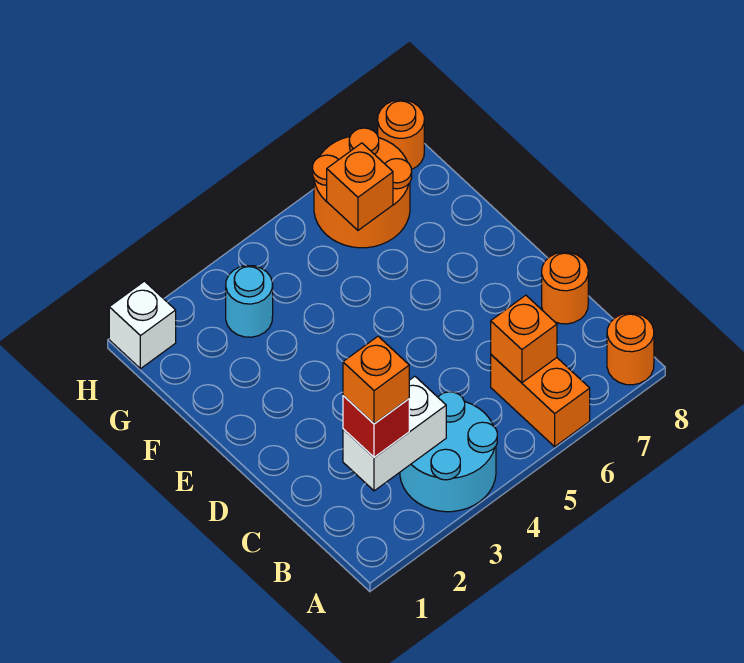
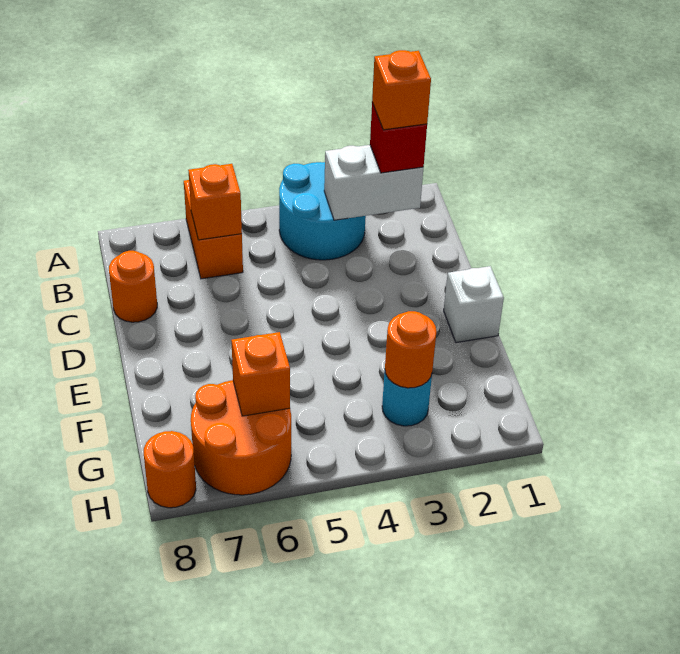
orange round brick A8 level 1 -> orange round brick G3 level 2
white brick H1 level 1 -> white brick E1 level 1

